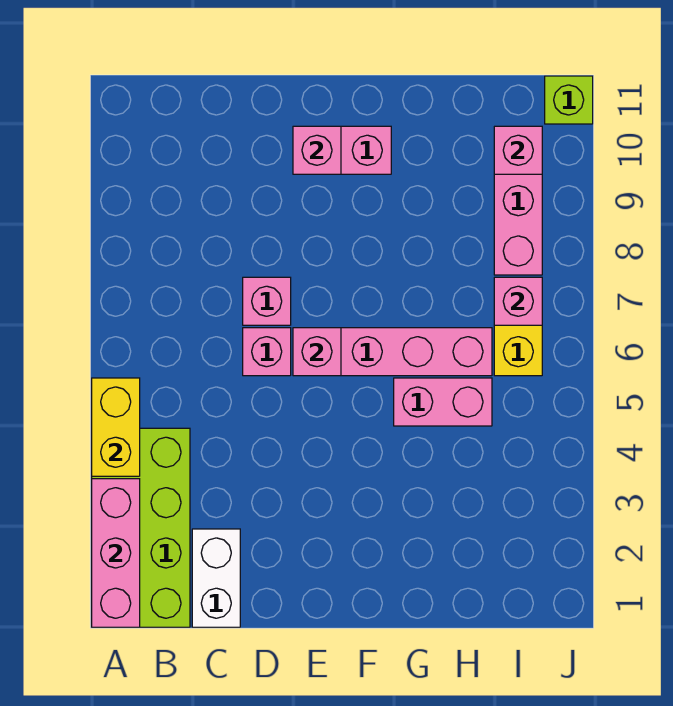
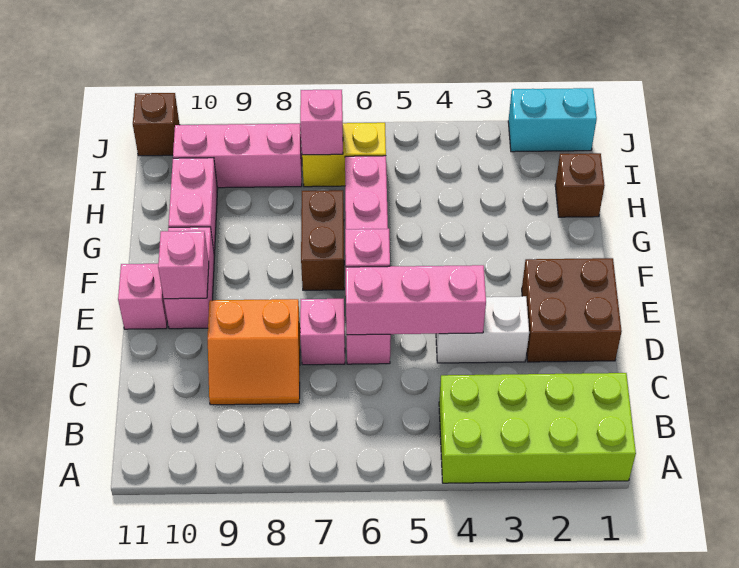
pink brick A1:A3 level 2 -> pink brick D4:D6 level 2
yellow brick A4:A5 level 2 -> none
white brick C1:C2 level 1 -> white brick D3:D4 level 1
none -> orange slope C8:D9 level 1 top D
none -> brown brick D1:E2 level 1
none -> brown brick F7:G7 level 1
pink brick G5:H5 level 1 -> pink brick G10:H10 level 1
none -> brown brick H1 level 1
pink brick I10 level 2 -> pink brick E11 level 1
none -> cyan brick J1:J2 level 1
lime brick J11 level 1 -> brown brick J11 level 1

